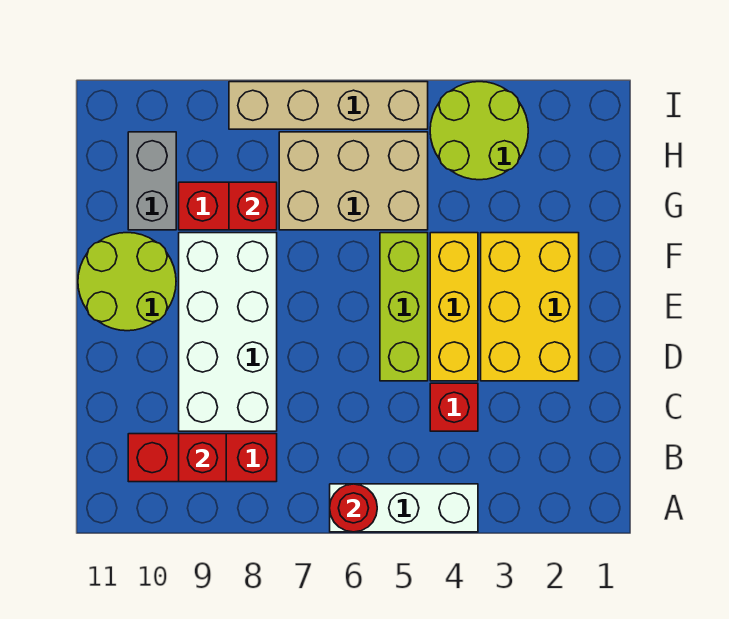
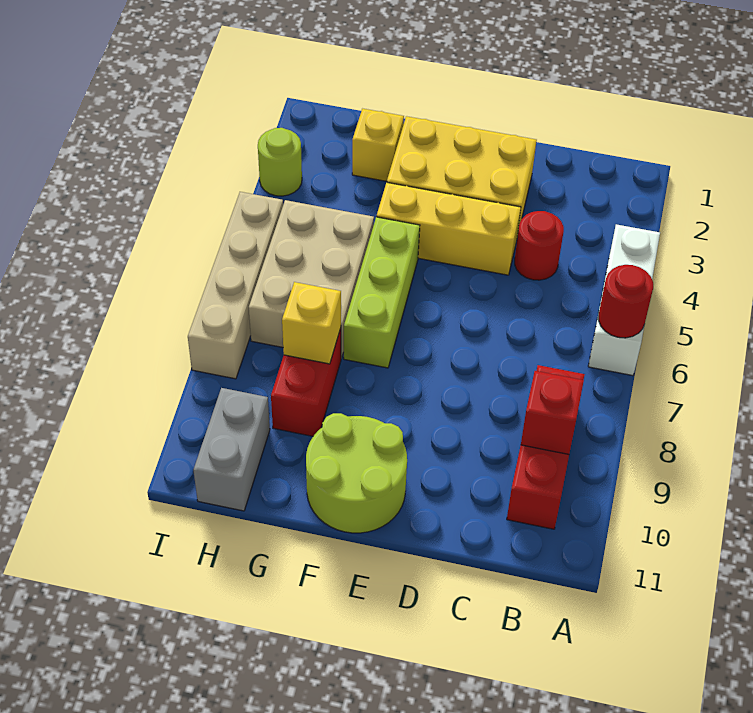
red brick C4 level 1 -> red round brick C4 level 1
white brick C8:F9 level 1 -> none
lime brick D5:F5 level 1 -> lime brick F5:F7 level 1
none -> yellow brick G2 level 1
red brick G8 level 2 -> yellow brick G8 level 2
grey brick G10:H10 level 1 -> grey brick H10:H11 level 1
lime round brick H3:I4 level 1 -> lime round brick I3 level 1

